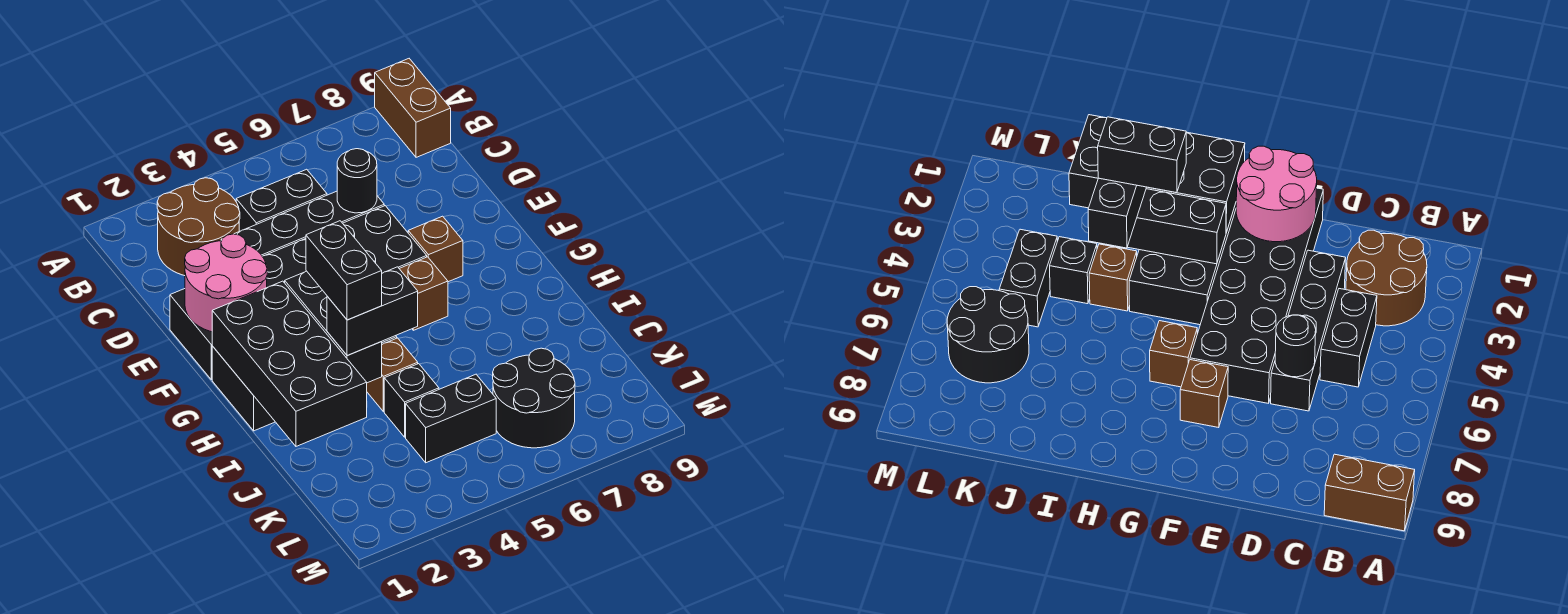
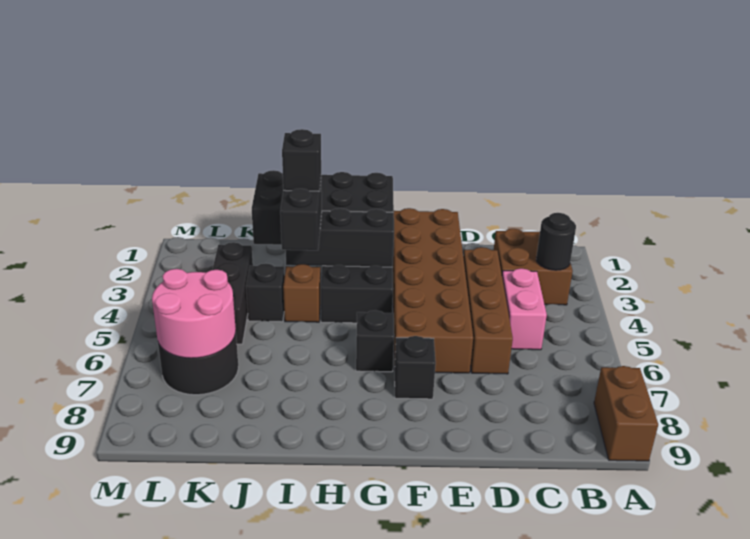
brown brick A9:B9 level 1 -> brown brick A8:A9 level 1
brown round brick B2:C3 level 1 -> brown brick B2:C3 level 1
black brick C4:C5 level 1 -> pink brick C4:C5 level 1
black brick D3:D6 level 1 -> brown brick D3:D6 level 1
black round brick D6 level 2 -> black round brick B3 level 2
black brick E1:F6 level 1 -> brown brick E1:F6 level 1
pink round brick E1:F2 level 2 -> pink round brick K6:L7 level 2
brown brick F7 level 1 -> black brick F7 level 1
brown brick G6 level 1 -> black brick G6 level 1
black brick H3:I3 level 4 -> black brick I3 level 4
black brick K4:K5 level 1 -> black brick K3:K5 level 1

